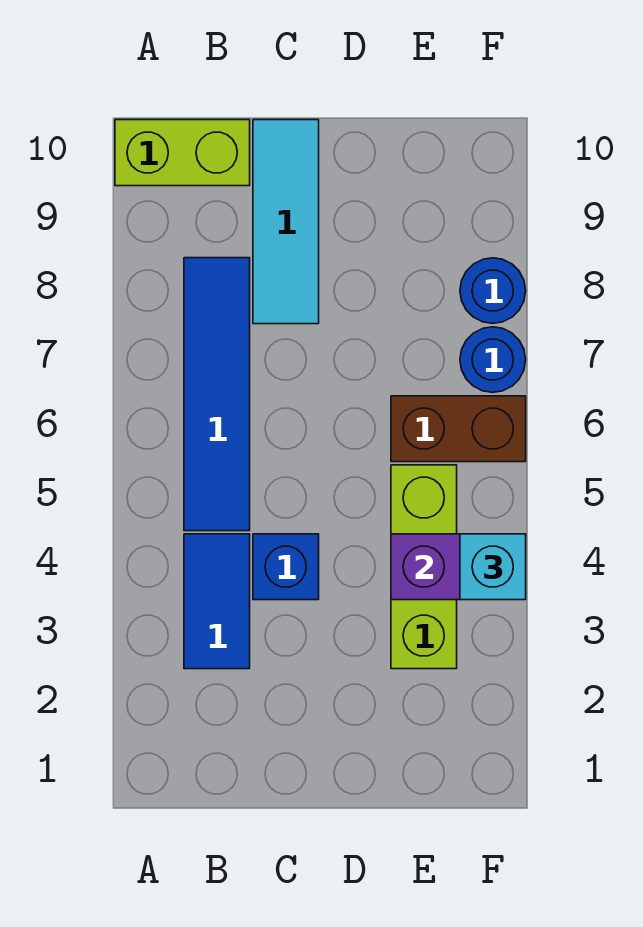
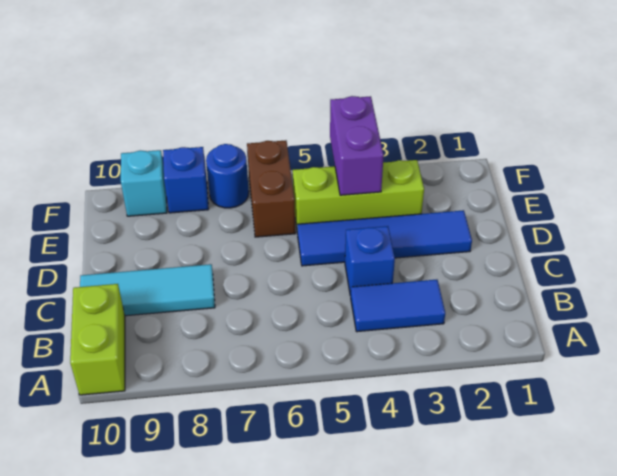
blue tile B5:B8 level 1 -> blue tile D2:D5 level 1
cyan brick F4 level 3 -> cyan brick F9 level 1
blue round brick F8 level 1 -> blue brick F8 level 1

